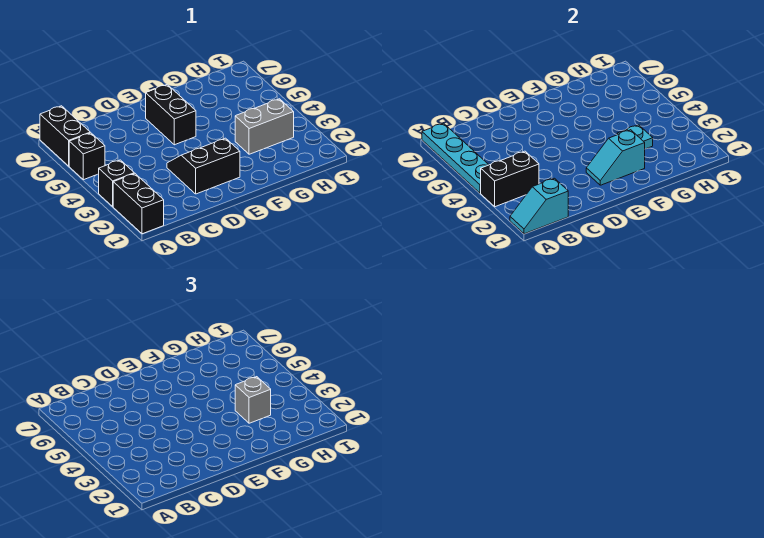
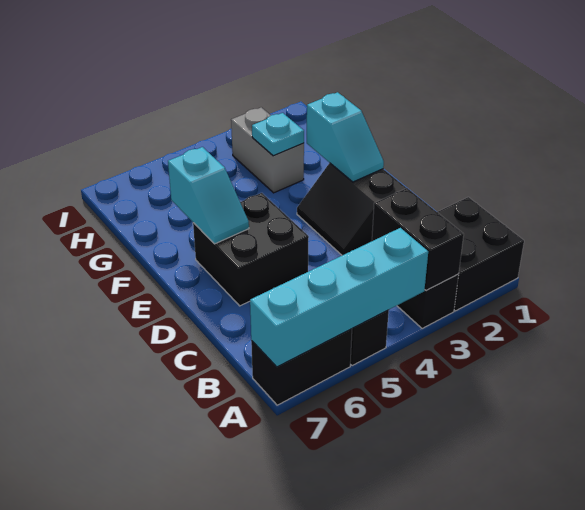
black brick A1:A2 level 1 -> black brick A1:B2 level 1
cyan slope A1:B1 level 2 top B -> cyan slope E6:F6 level 2 top F
cyan plate A4:A7 level 2 -> cyan brick A4:A7 level 2
black brick E5:E6 level 1 -> black brick D5:E6 level 1
grey brick G3 level 3 -> none

